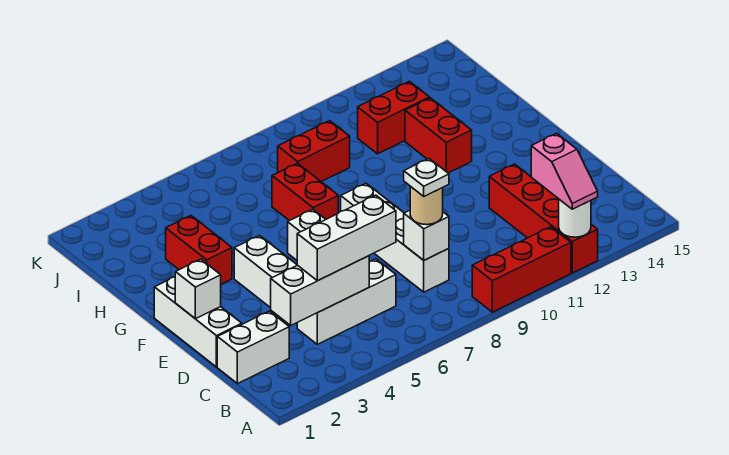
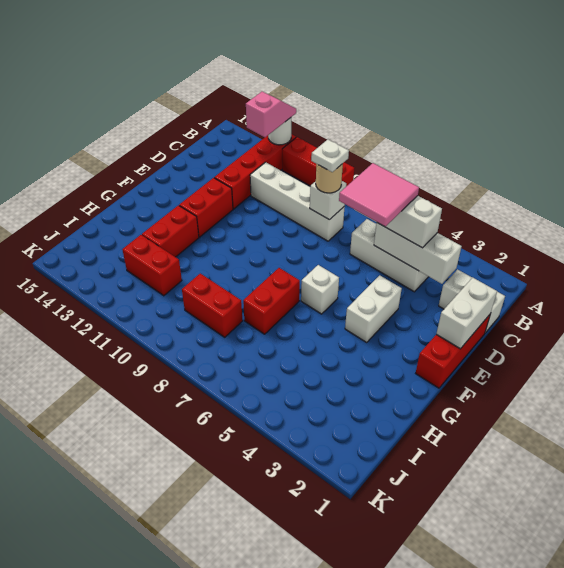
none -> pink tile C5:D6 level 4
white brick C8:F8 level 1 -> white brick C8:C11 level 1
white brick D1:F1 level 1 -> red brick D1:F1 level 1
white brick E1 level 2 -> white brick D1:E1 level 2
red brick G3:H3 level 1 -> red brick E12:F12 level 1

